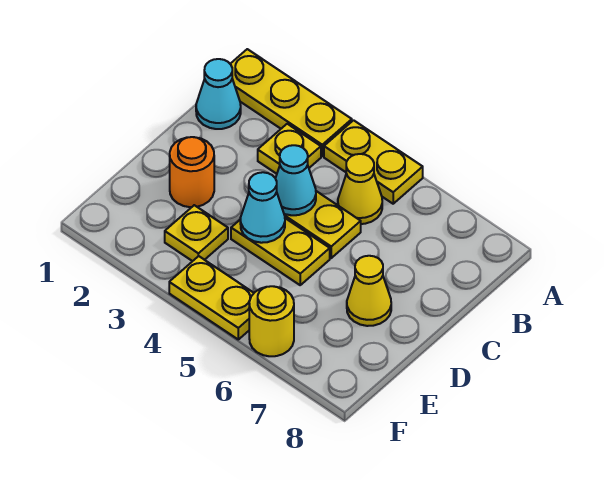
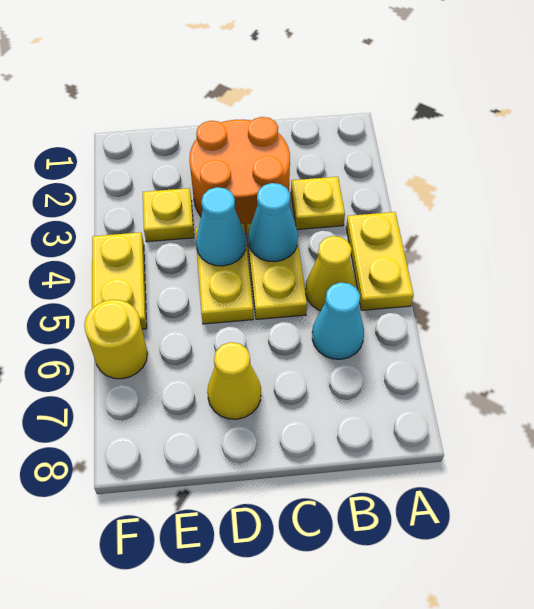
yellow plate A1:A3 level 1 -> none
cyan cone B1 level 1 -> cyan cone B6 level 1
orange round brick D2 level 1 -> orange round brick C2:D3 level 1

